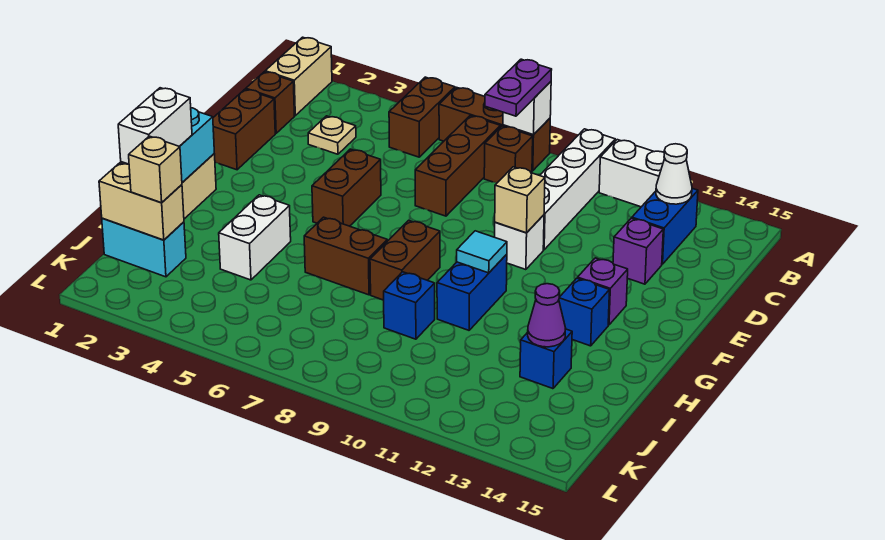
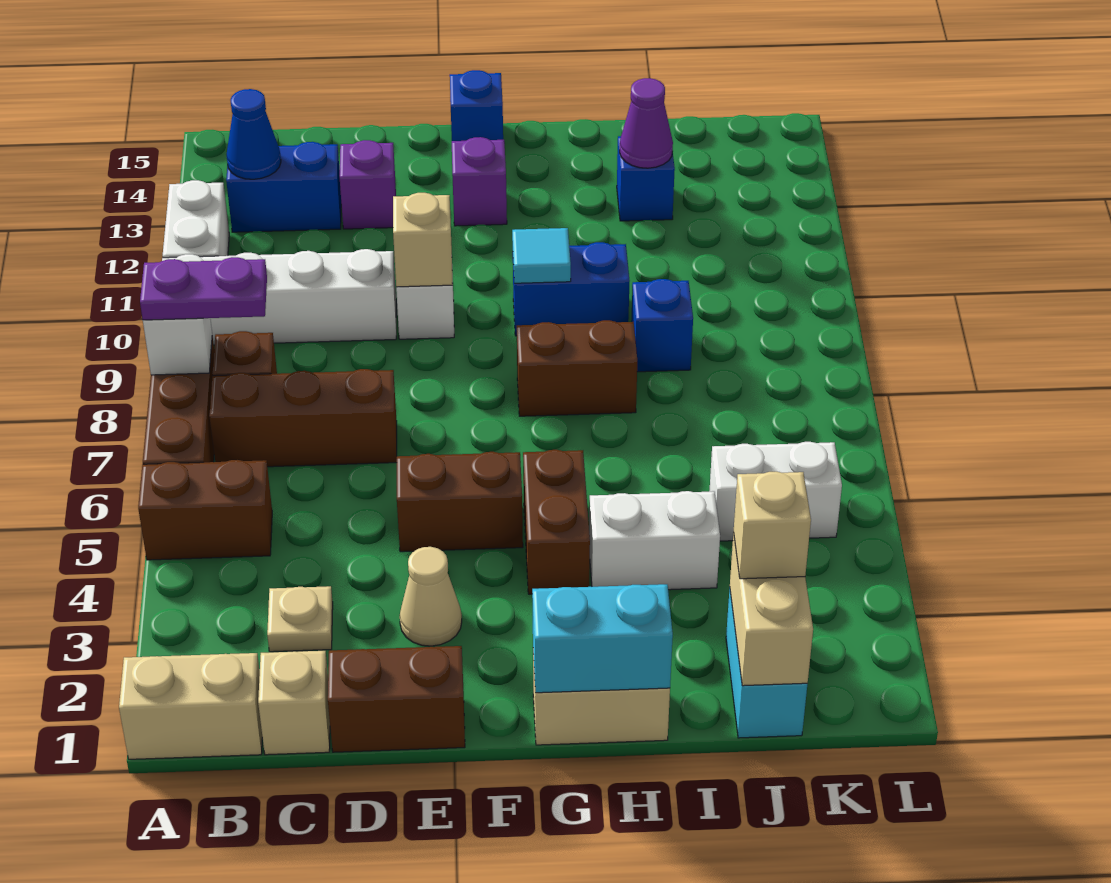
white cone B13 level 2 -> blue cone B13 level 2
brown brick C1 level 1 -> tan brick C1 level 1
none -> tan cone E3 level 1
blue brick G13 level 1 -> blue brick F15 level 1
white brick H1:I1 level 3 -> white brick J5:K5 level 1
brown brick H6:H7 level 1 -> brown brick G4:G5 level 1

